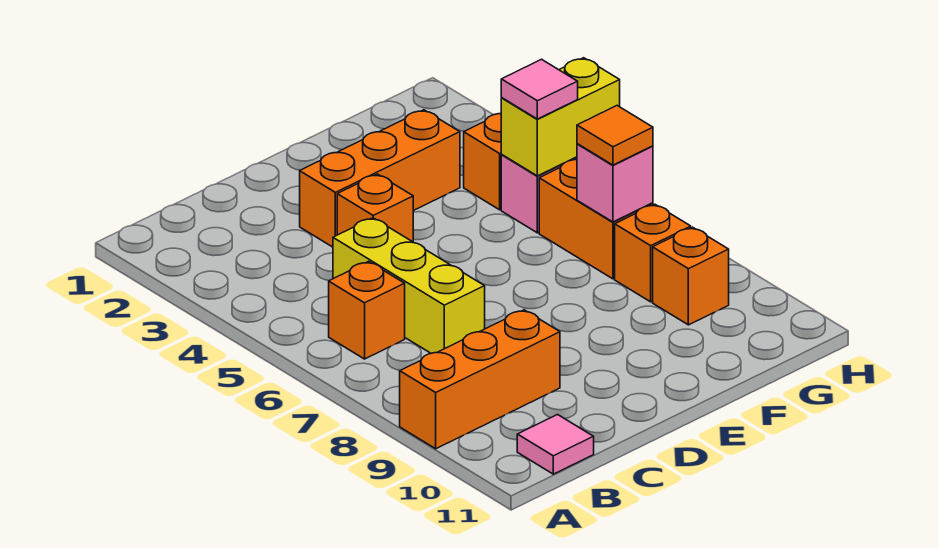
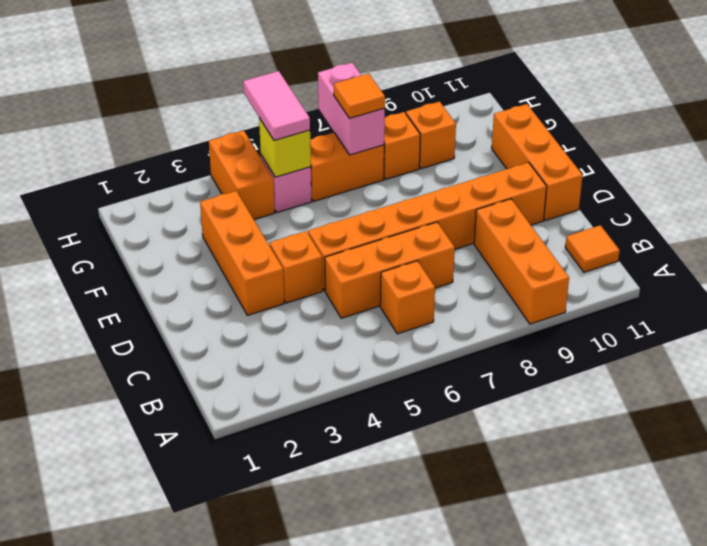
pink tile B11 level 1 -> orange tile B11 level 1
yellow brick C5:C7 level 1 -> orange brick C5:C7 level 1
none -> orange brick D5:D10 level 1
none -> orange brick D11:F11 level 1
yellow brick G5:H5 level 2 -> yellow brick G5 level 2
pink tile G5 level 3 -> pink tile G5:H5 level 3
pink brick G7 level 2 -> pink brick G7:H7 level 2

